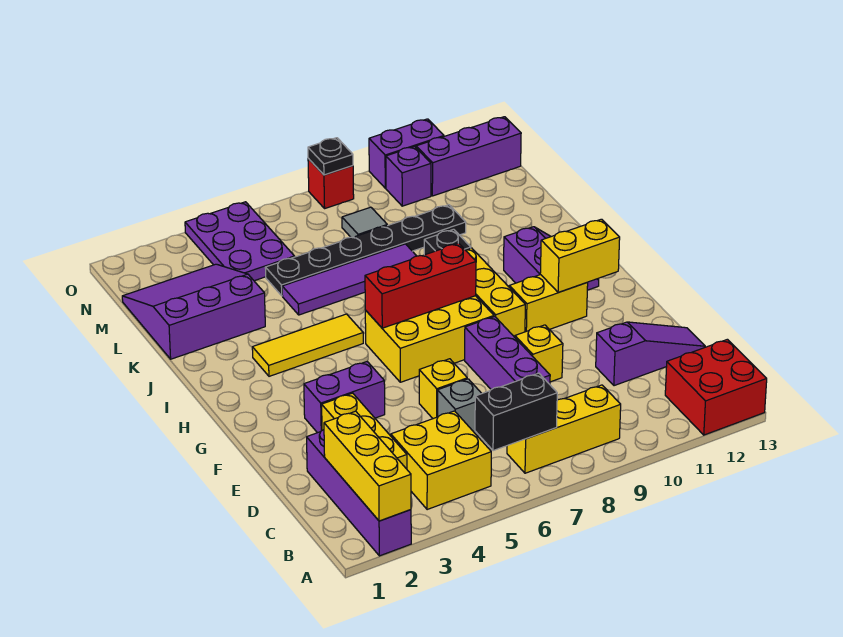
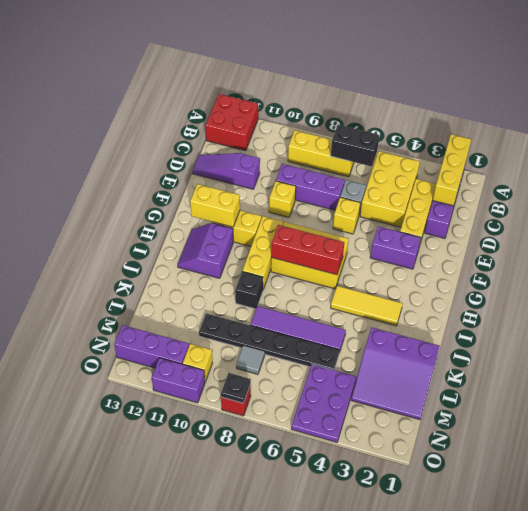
yellow brick B4:C5 level 1 -> yellow brick B4:D5 level 1
purple brick D8:F8 level 1 -> purple brick D7:D9 level 1
purple brick N10 level 1 -> yellow brick N10 level 1

